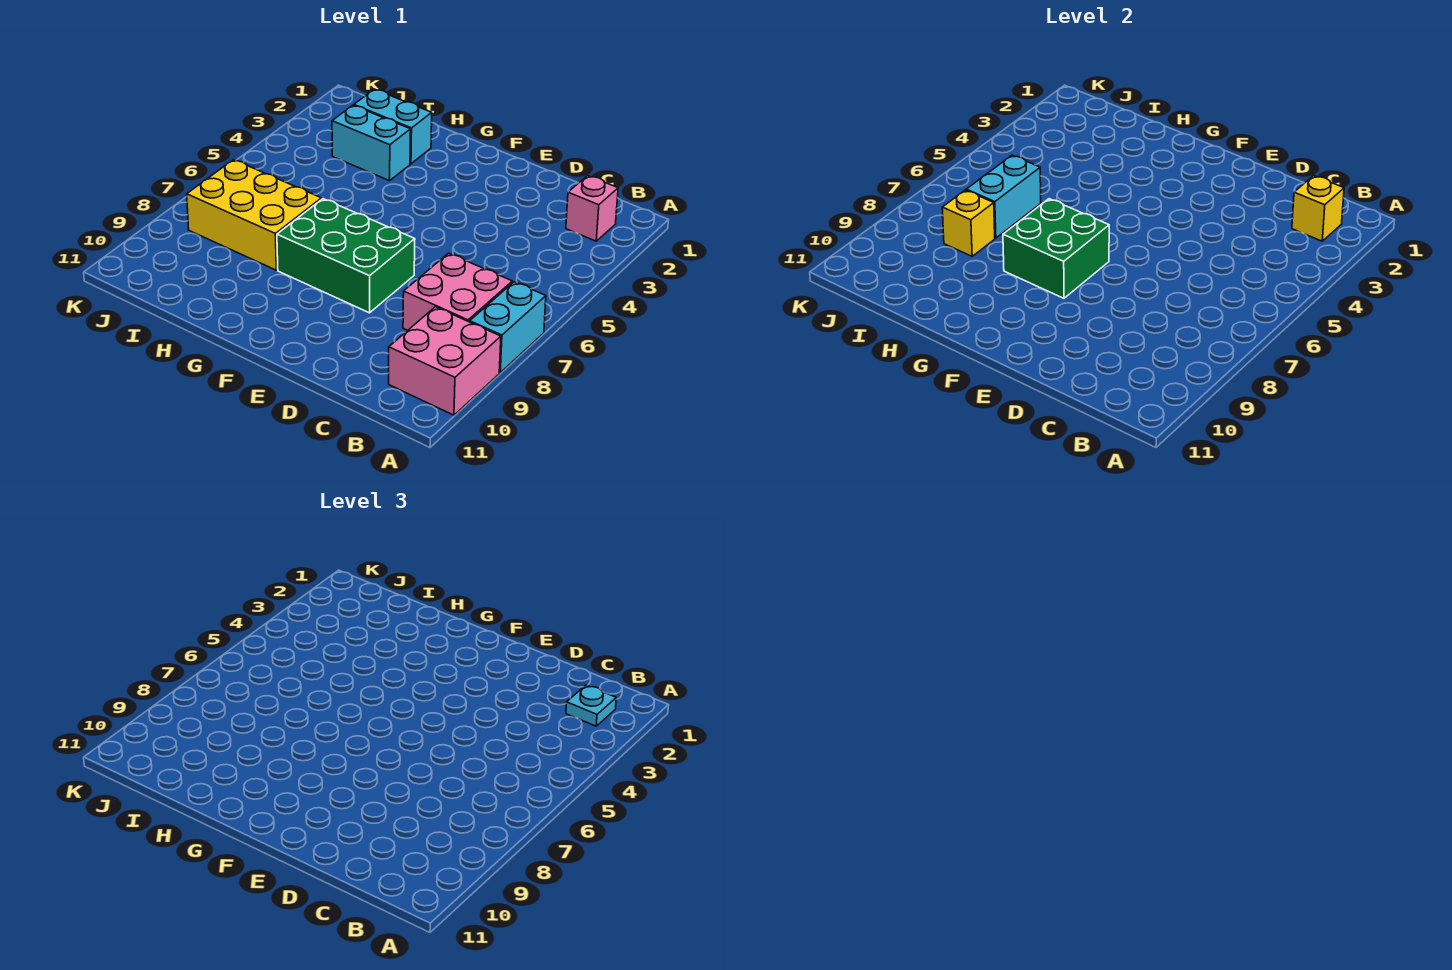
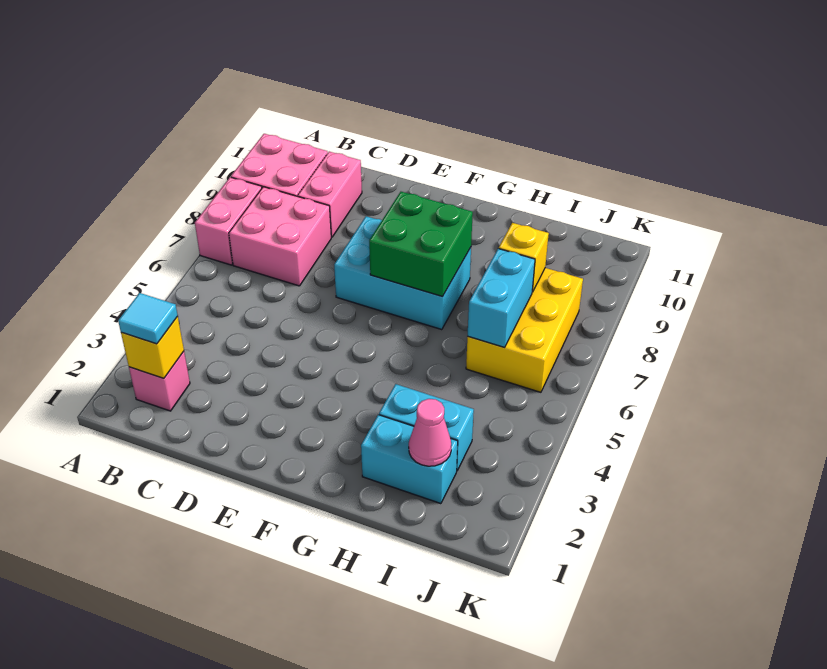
cyan brick A7:A8 level 1 -> pink brick A7:A8 level 1
cyan plate B2 level 3 -> cyan tile B2 level 3
none -> pink brick C9:C10 level 1
green brick E7:G8 level 1 -> cyan brick E7:G8 level 1
yellow brick H7:J8 level 1 -> yellow brick I6:J8 level 1
none -> pink cone I2 level 2

